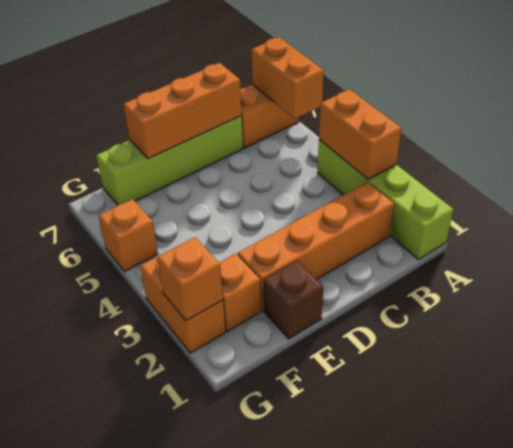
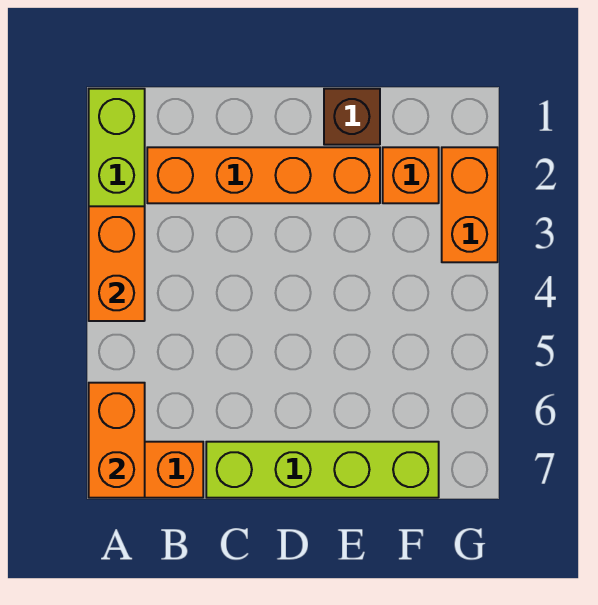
orange brick C7:E7 level 2 -> none
orange brick G2 level 2 -> none
orange brick G5 level 1 -> none

